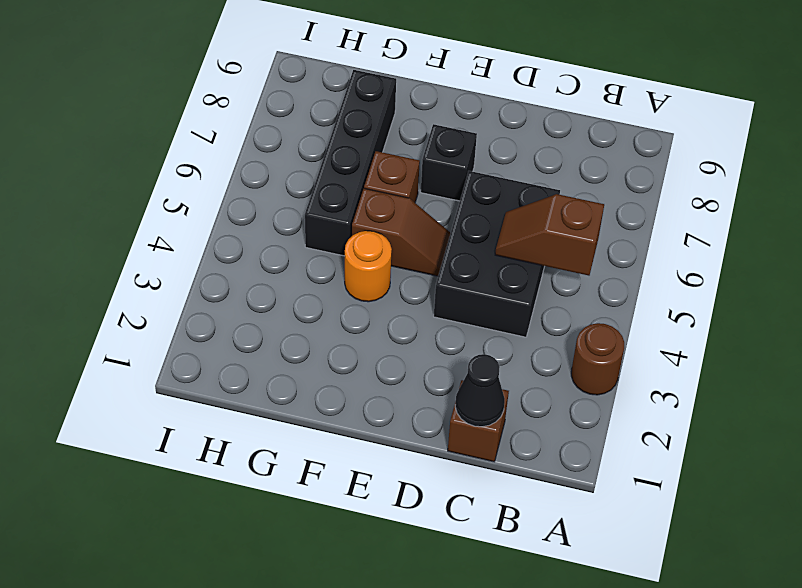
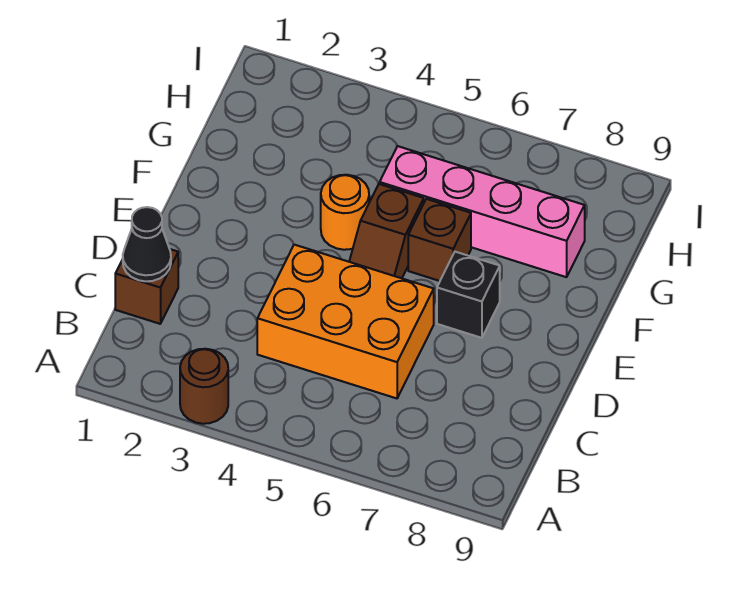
brown slope B5:C5 level 2 top B -> none
black brick C4:D6 level 1 -> orange brick C4:D6 level 1
black brick G5:G8 level 1 -> pink brick G5:G8 level 1

